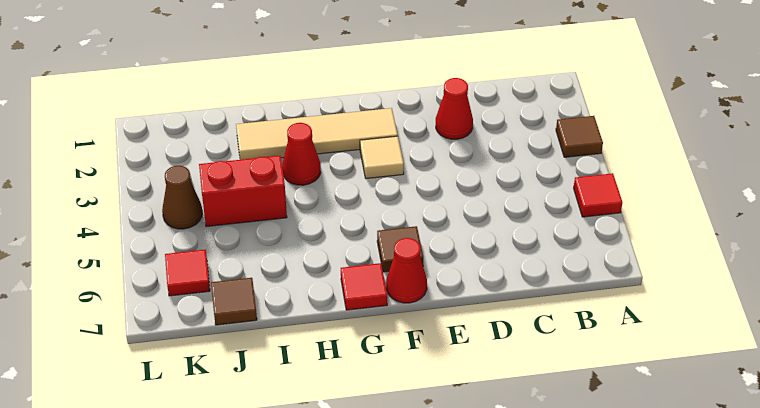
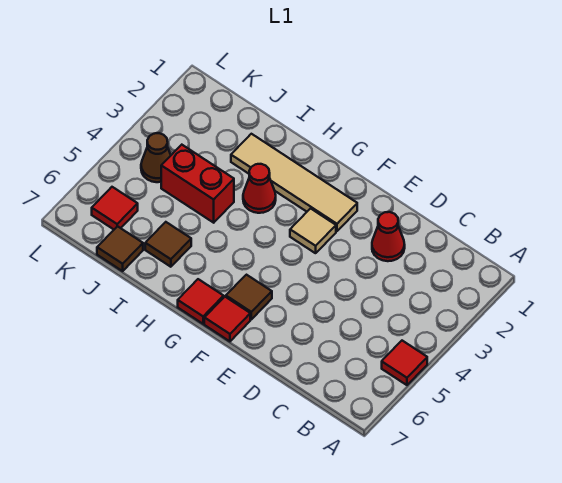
brown tile A3 level 1 -> brown tile I6 level 1
red cone F7 level 1 -> red tile F7 level 1

